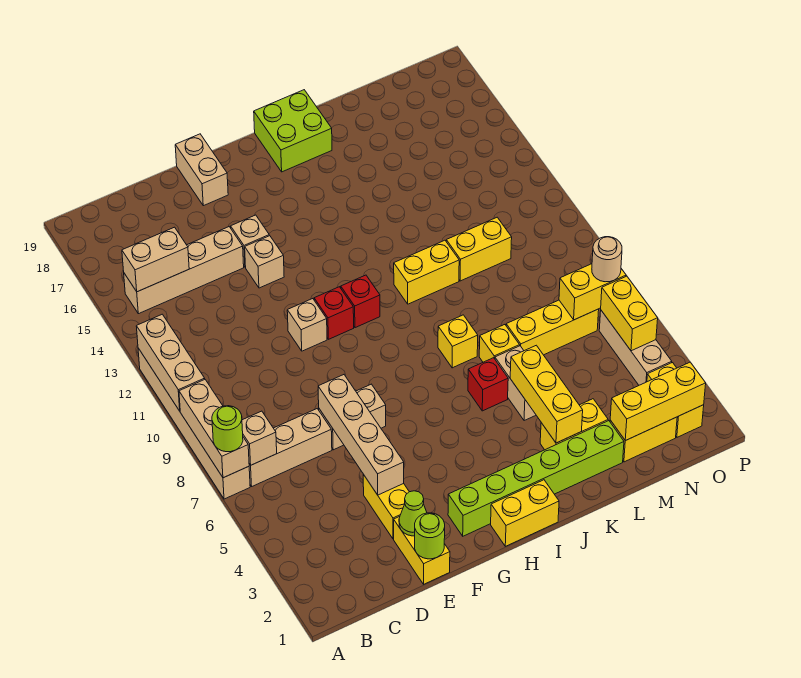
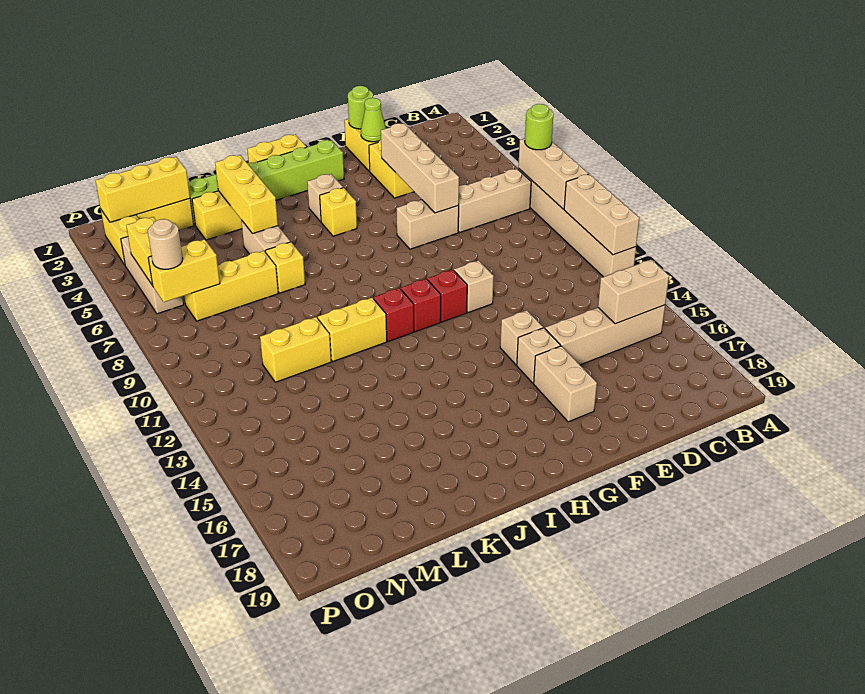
tan brick B7 level 2 -> tan brick H4 level 1
tan brick F18:F19 level 1 -> tan brick F16:F17 level 1
lime brick I18:J19 level 1 -> none
red brick J6 level 1 -> red brick I11 level 1
yellow brick J8 level 1 -> yellow brick H5 level 1

